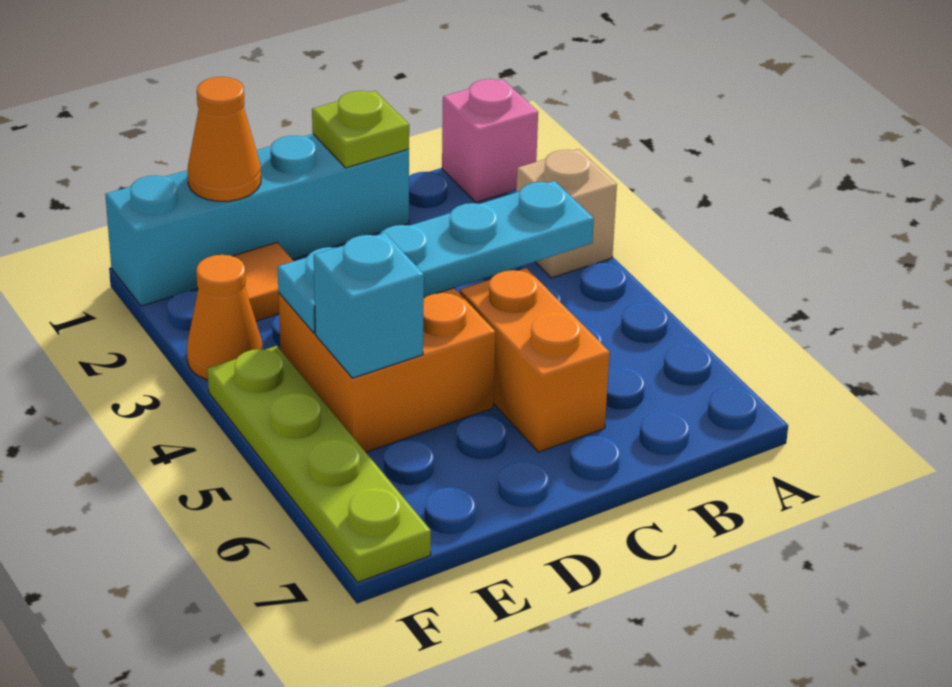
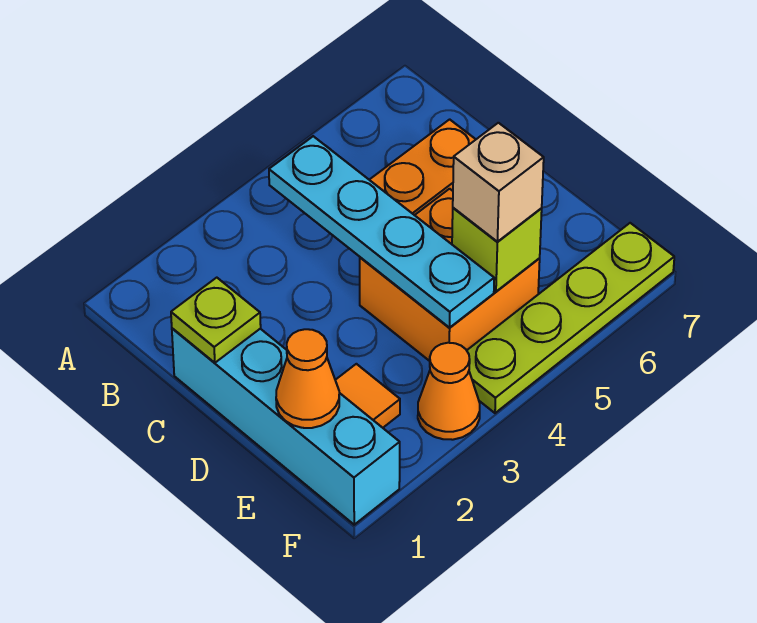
pink brick A1 level 1 -> none
tan brick A3 level 1 -> tan brick E5 level 3
cyan brick E5 level 2 -> lime brick E5 level 2

